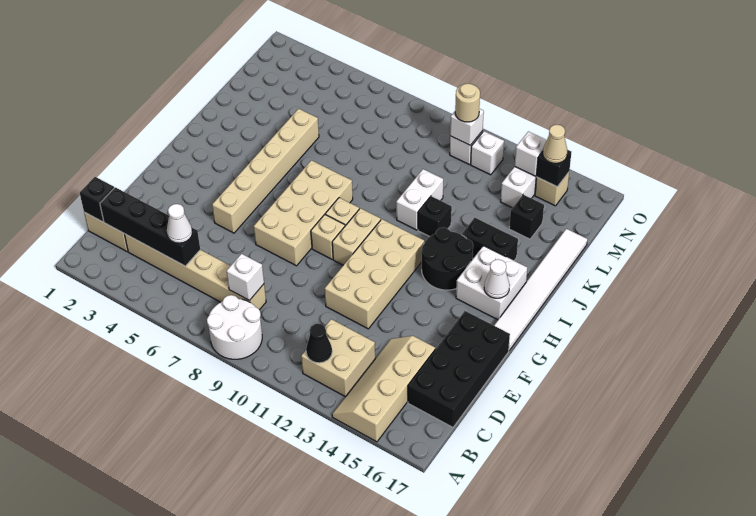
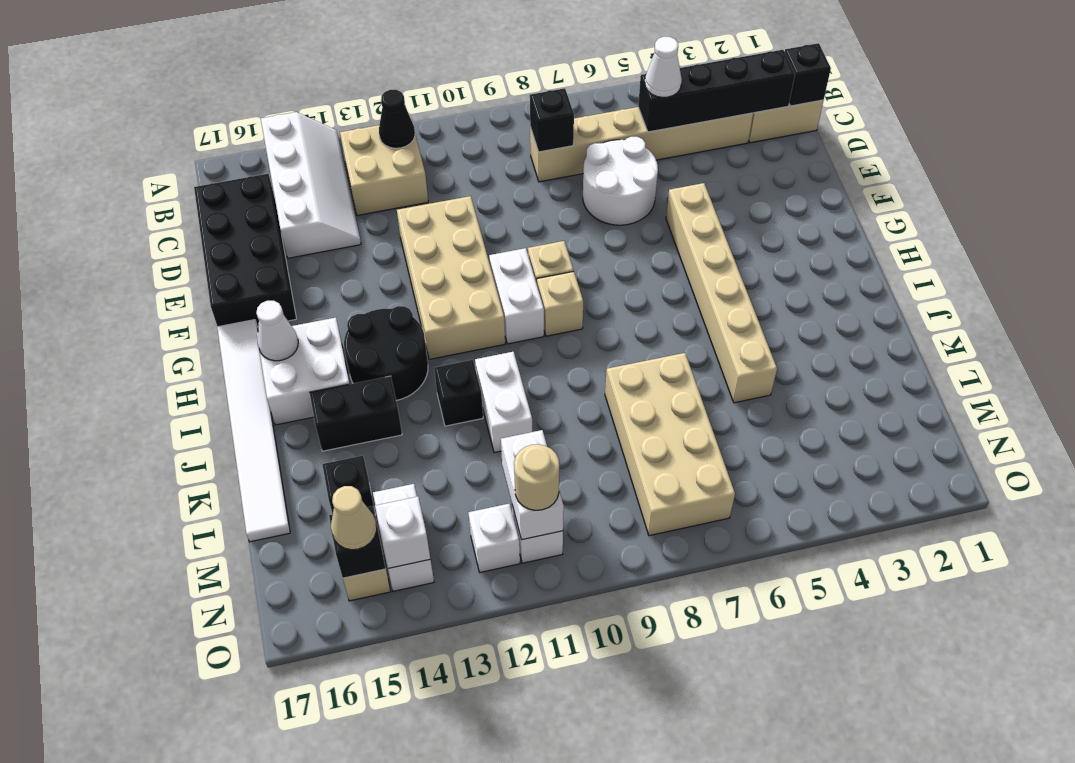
white round brick A8:B9 level 1 -> white round brick D6:E7 level 1
tan slope A14:D15 level 1 top 15 -> white slope A14:D15 level 1 top 15
white brick C8 level 2 -> black brick C8 level 2
tan brick F7:I8 level 1 -> tan brick K7:N8 level 1
tan brick G10:H10 level 1 -> white brick G10:H10 level 1
white brick N11 level 2 -> white brick M11:N11 level 2

